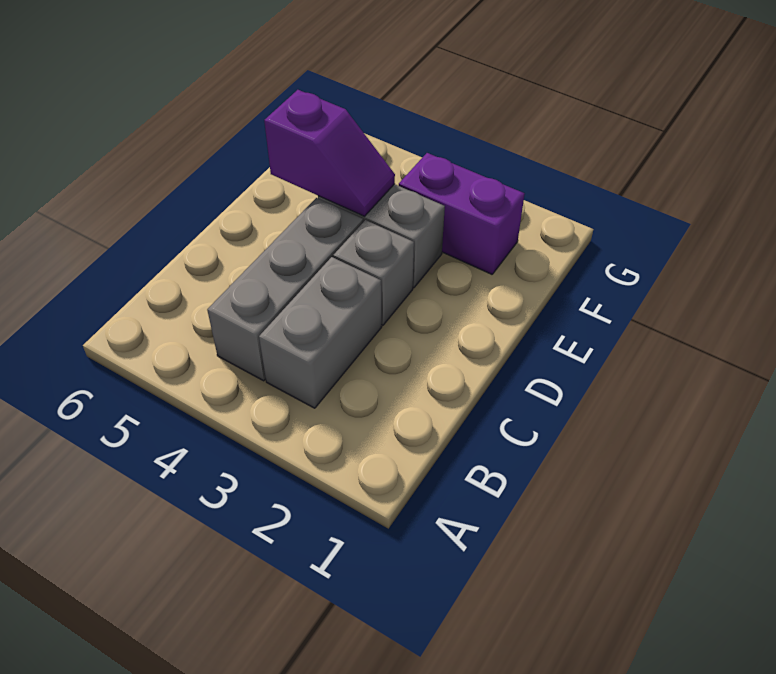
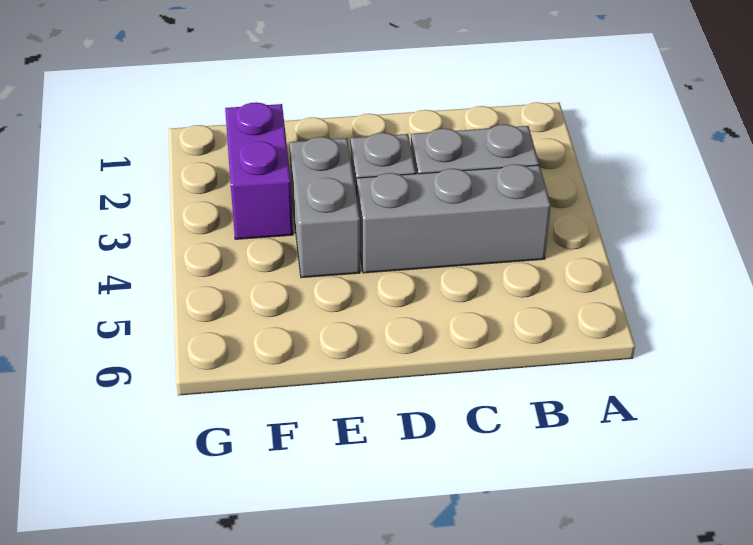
purple slope E4:E5 level 2 top 5 -> none

